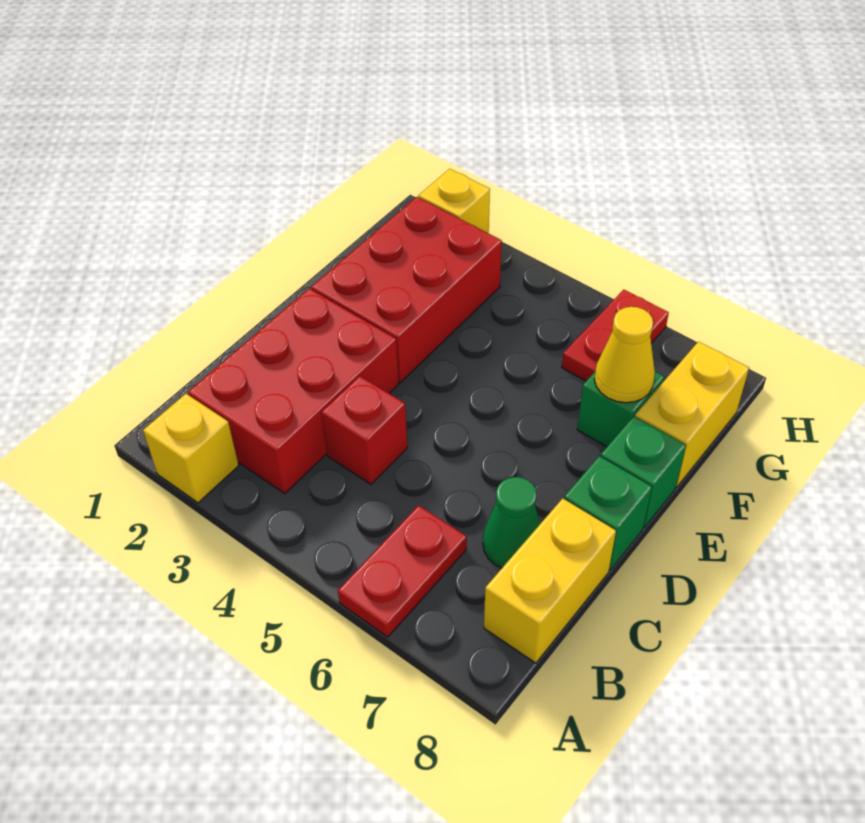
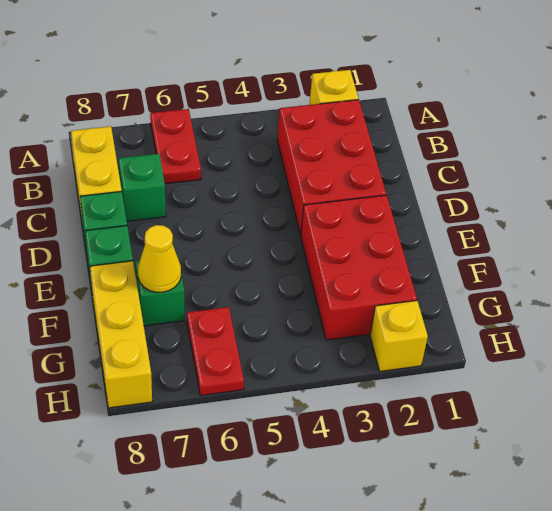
red brick C4 level 1 -> none
green cone C7 level 1 -> green brick C7 level 1
yellow brick F8:G8 level 1 -> yellow brick F8:H8 level 1

